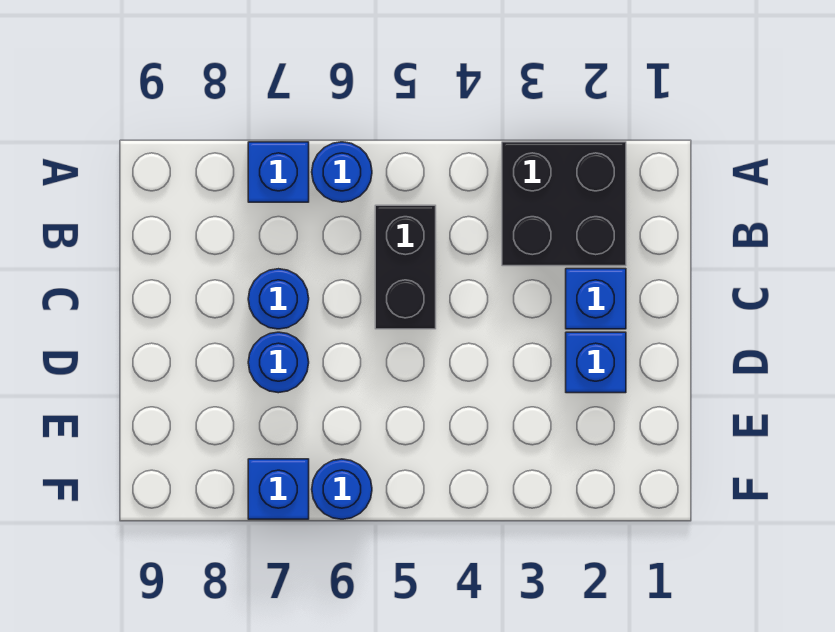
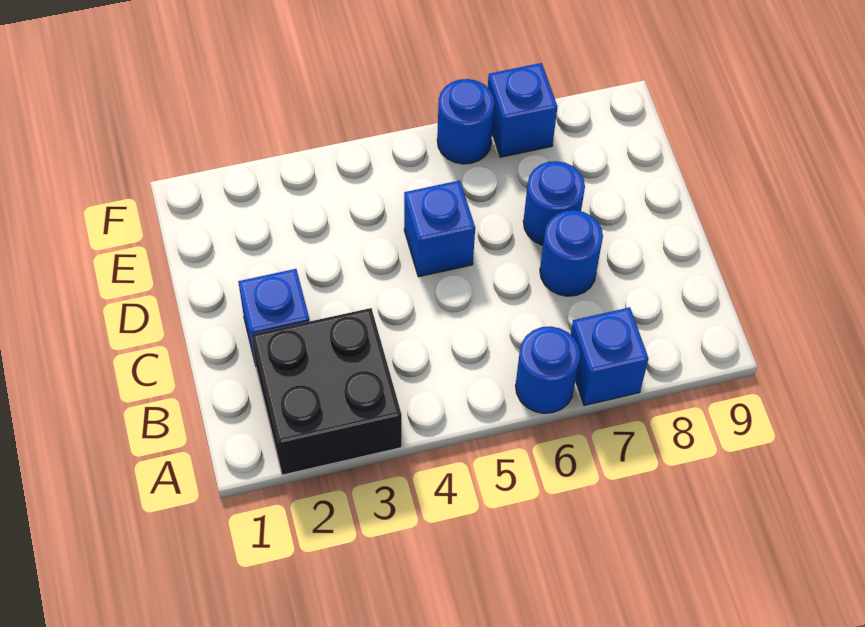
black brick B5:C5 level 1 -> none
blue brick D2 level 1 -> blue brick D5 level 1

